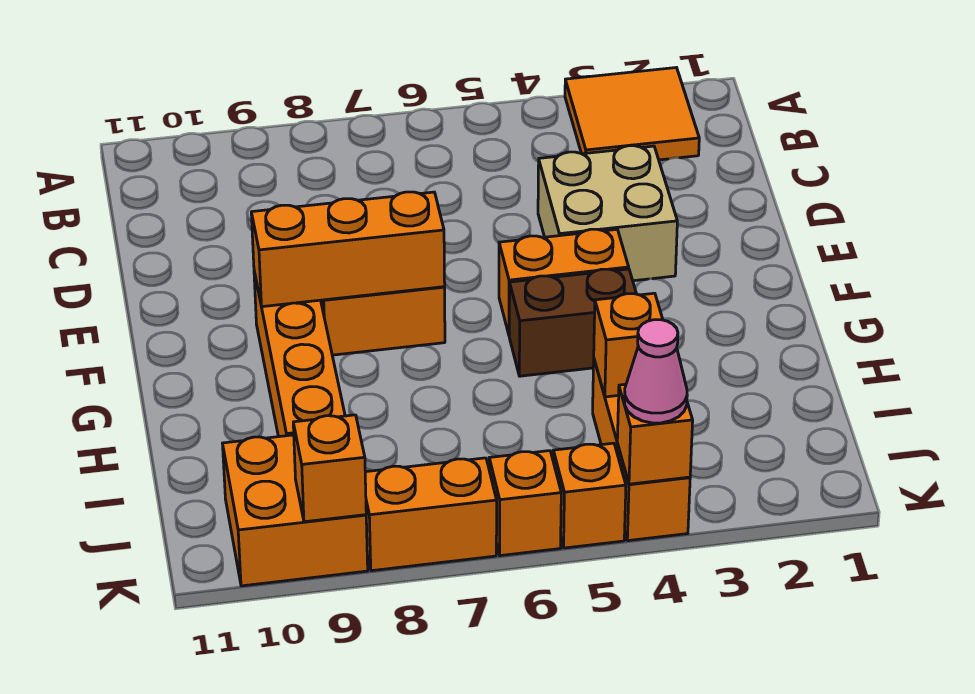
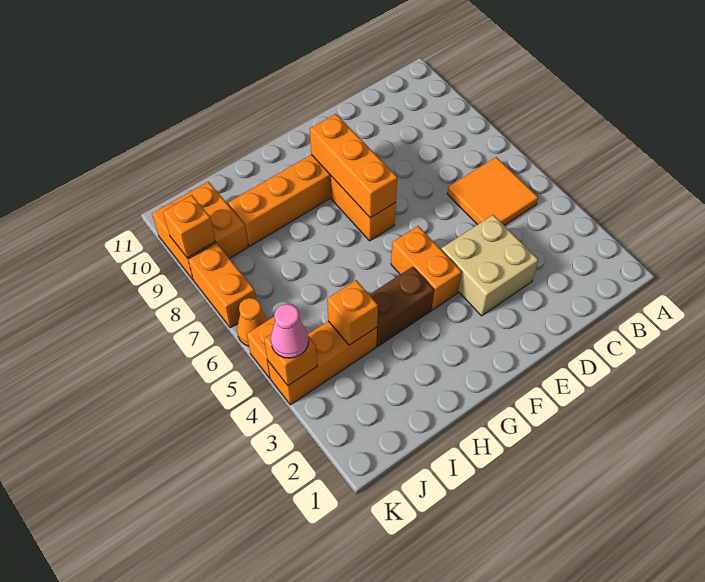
orange tile A2:B3 level 1 -> orange tile B5:C6 level 1
brown brick G4:G5 level 1 -> brown brick G4:H4 level 1
orange brick K6 level 1 -> orange cone K6 level 1

